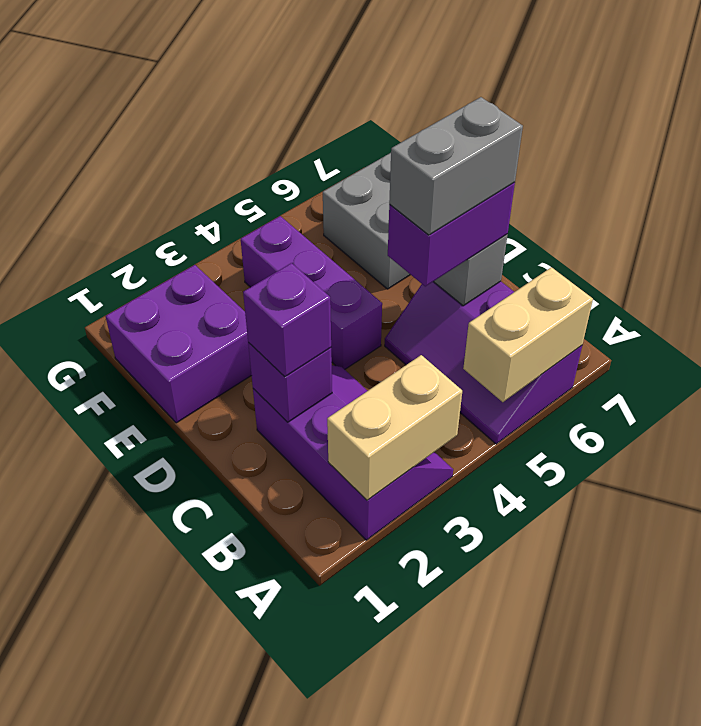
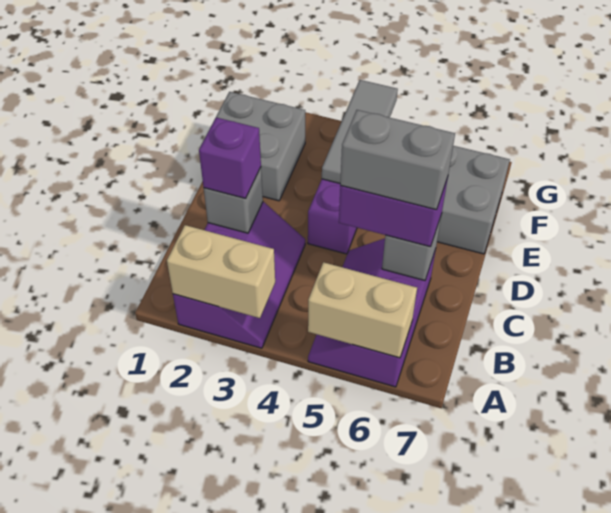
purple brick C2 level 2 -> grey brick C2 level 2
purple brick E1:F2 level 1 -> grey brick E1:F2 level 1
none -> grey tile E4:G4 level 2

